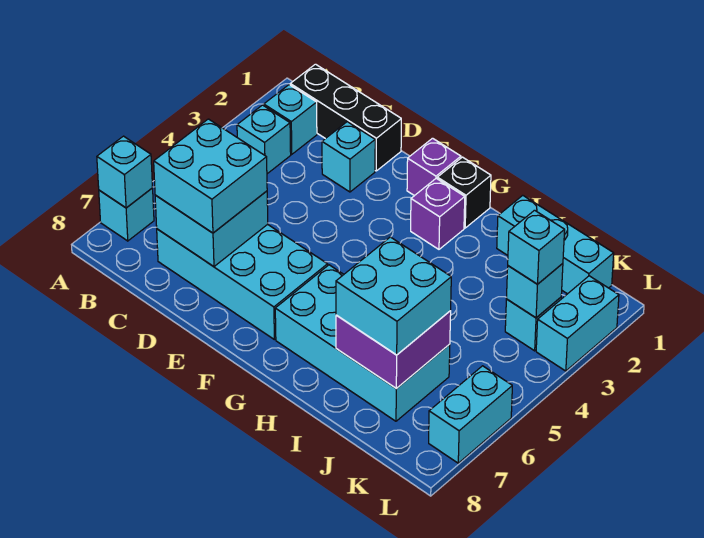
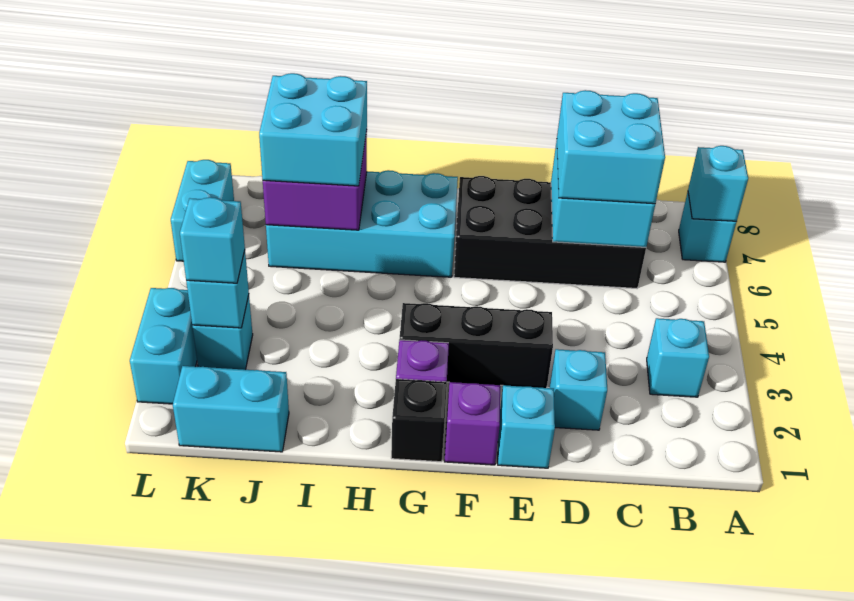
black brick B1:D1 level 1 -> black brick E3:G3 level 1
cyan brick B2 level 1 -> cyan brick E1 level 1
cyan brick C6:F7 level 1 -> black brick C6:F7 level 1
cyan brick I1:K1 level 1 -> cyan brick J1:K1 level 1

